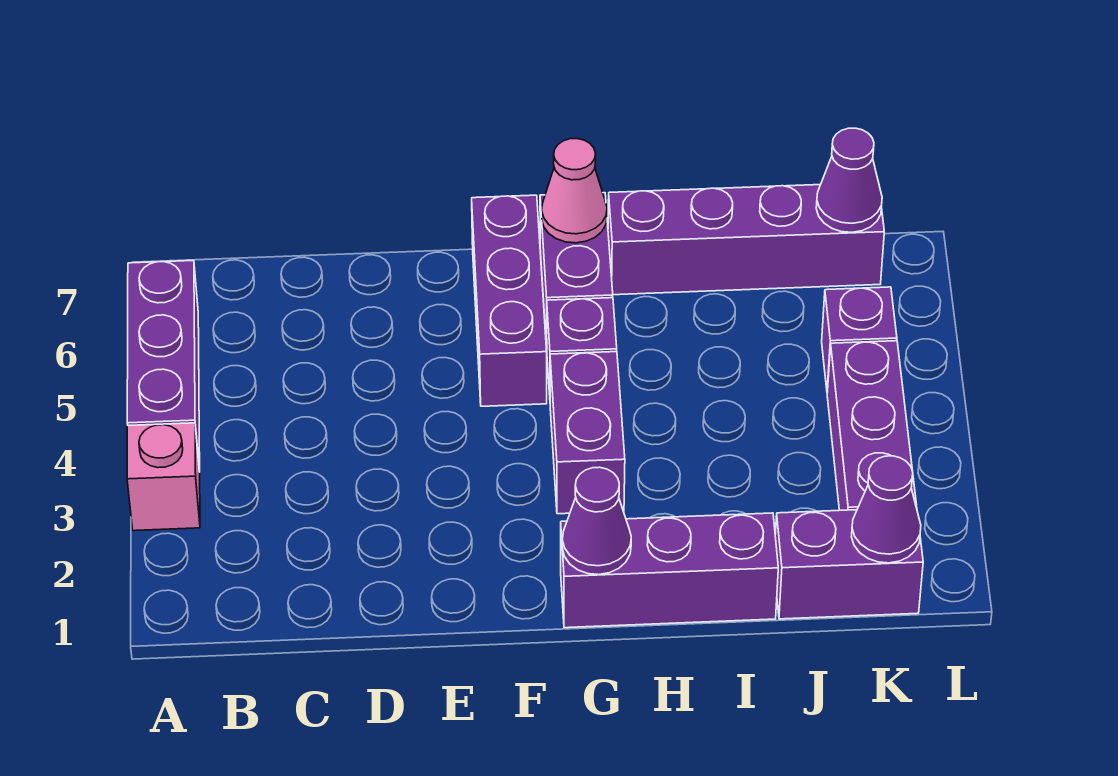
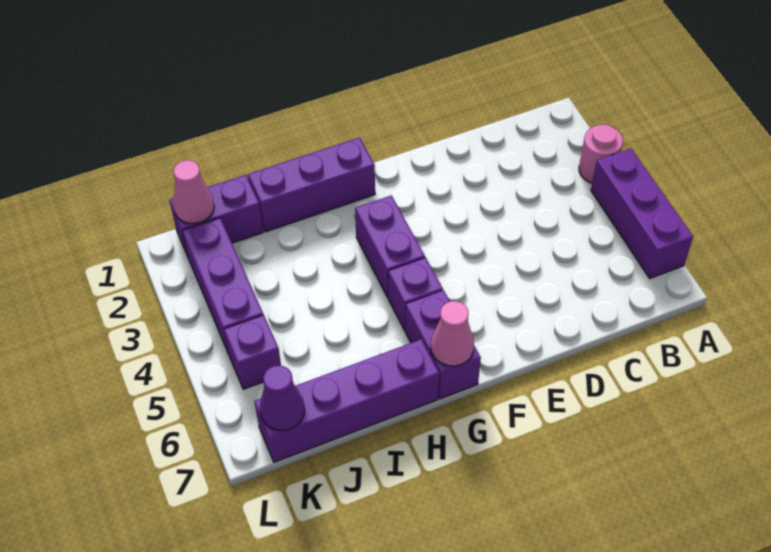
pink brick A3 level 1 -> pink round brick A3 level 1
purple brick F5:F7 level 1 -> none
purple cone G1 level 2 -> none
purple cone K1 level 2 -> pink cone K1 level 2

